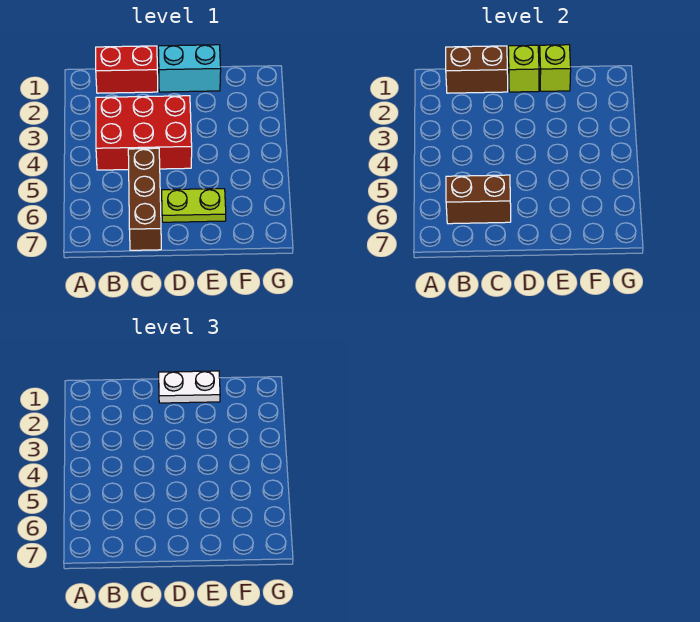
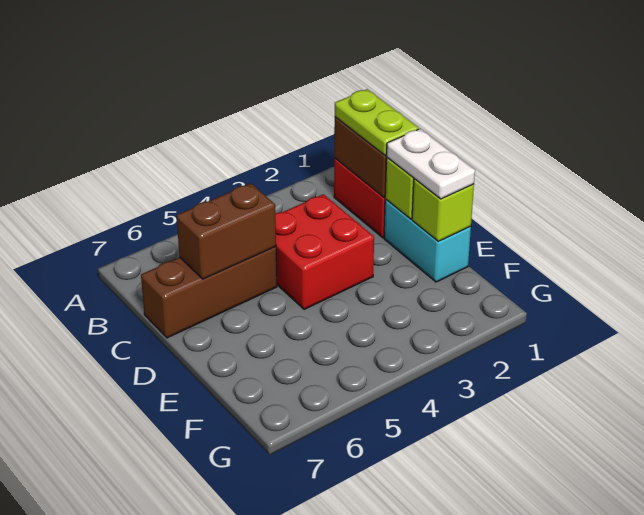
red brick B3:D4 level 1 -> red brick C3:D4 level 1
brown brick B6:C6 level 2 -> brown brick C5:C6 level 2
lime plate D6:E6 level 1 -> lime plate B1:C1 level 3

